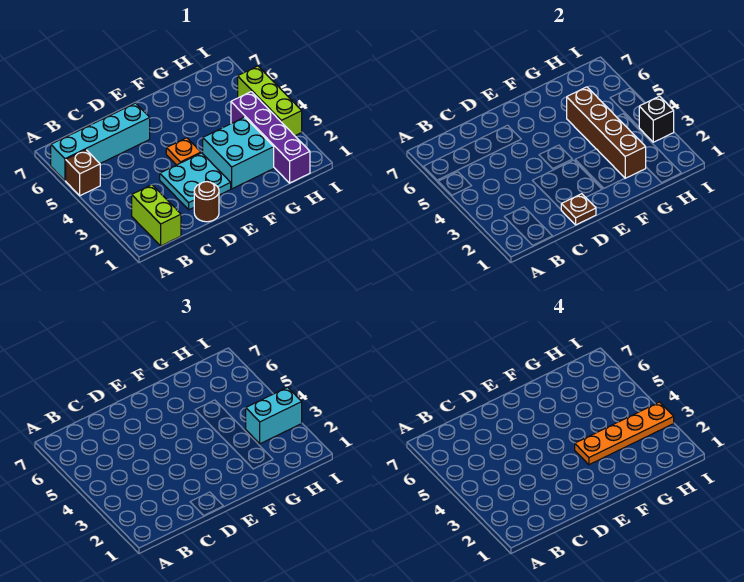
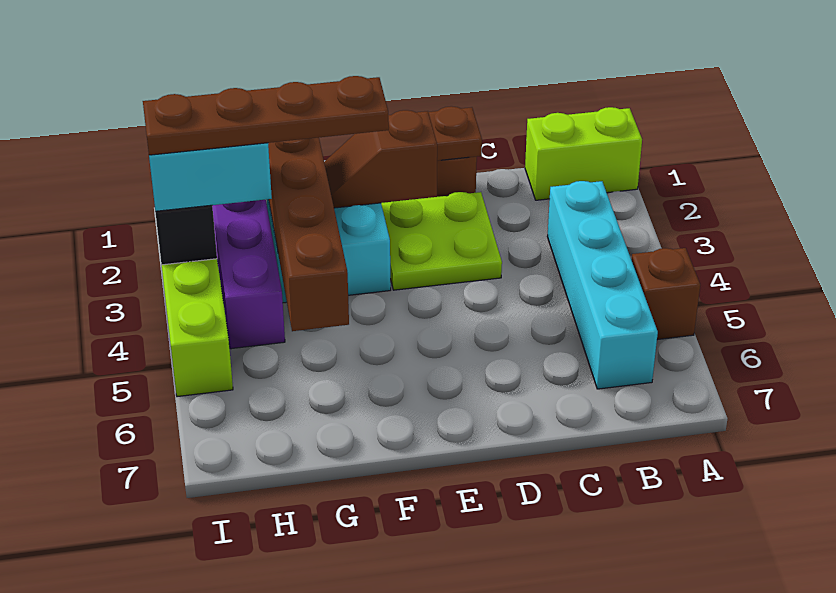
cyan brick A6:D6 level 1 -> cyan brick B3:B6 level 1
lime brick B1:B2 level 1 -> lime brick A1:B1 level 1
cyan plate D2:E3 level 1 -> lime plate D2:E3 level 1
none -> brown slope E2:F2 level 2 top E
orange plate E4 level 1 -> none
orange plate F3:I3 level 4 -> brown plate F3:I3 level 4

